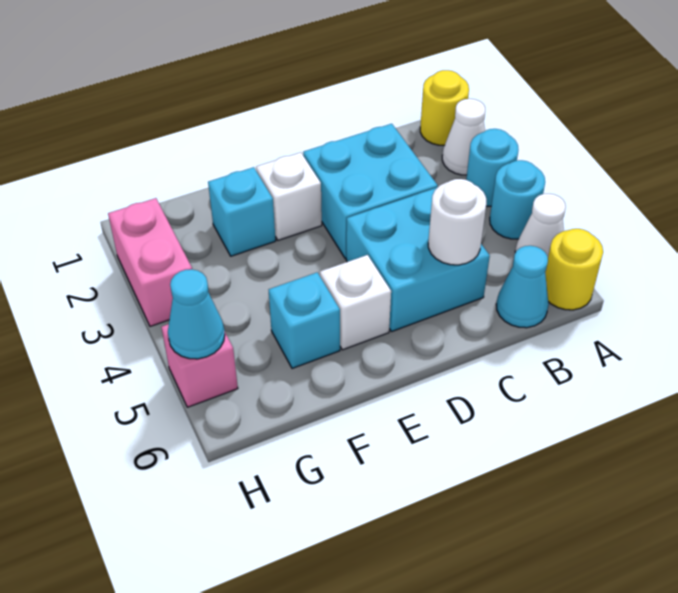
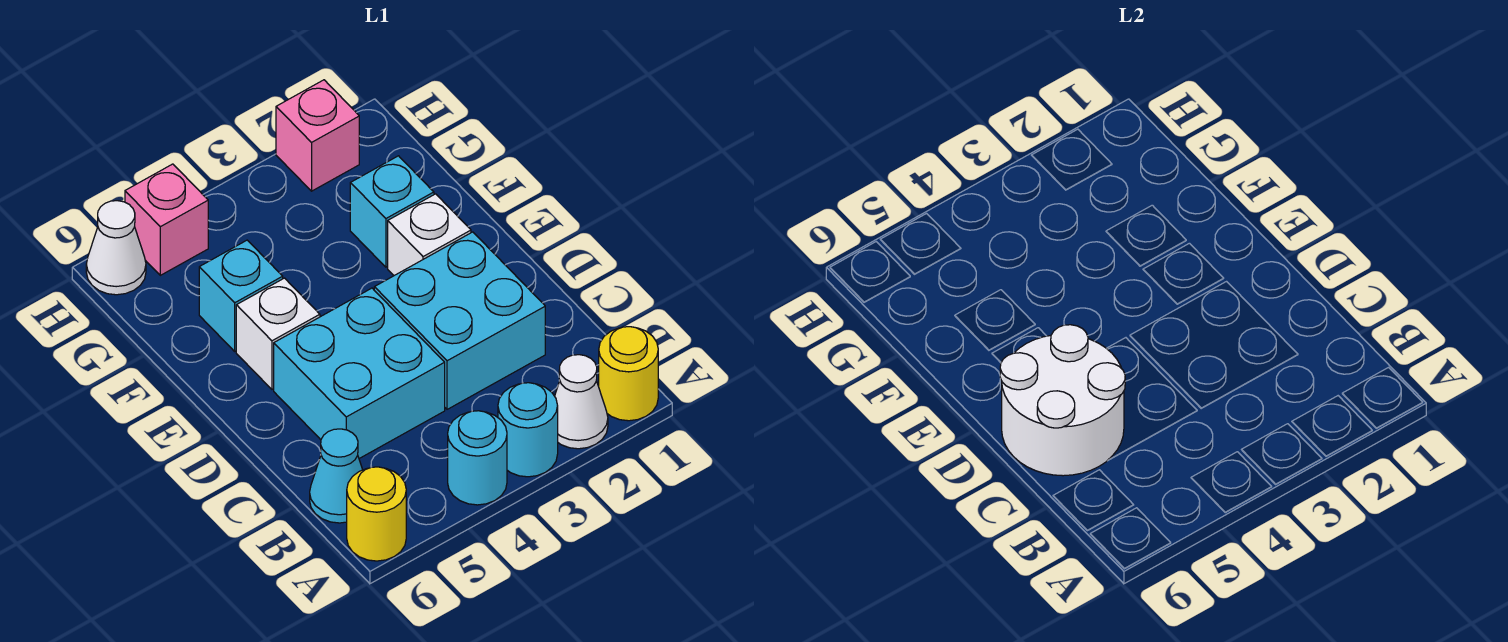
white cone A5 level 1 -> white cone H6 level 1
white round brick C5 level 2 -> white round brick C5:D6 level 2
pink brick H2:H3 level 1 -> pink brick H2 level 1
cyan cone H5 level 2 -> none

